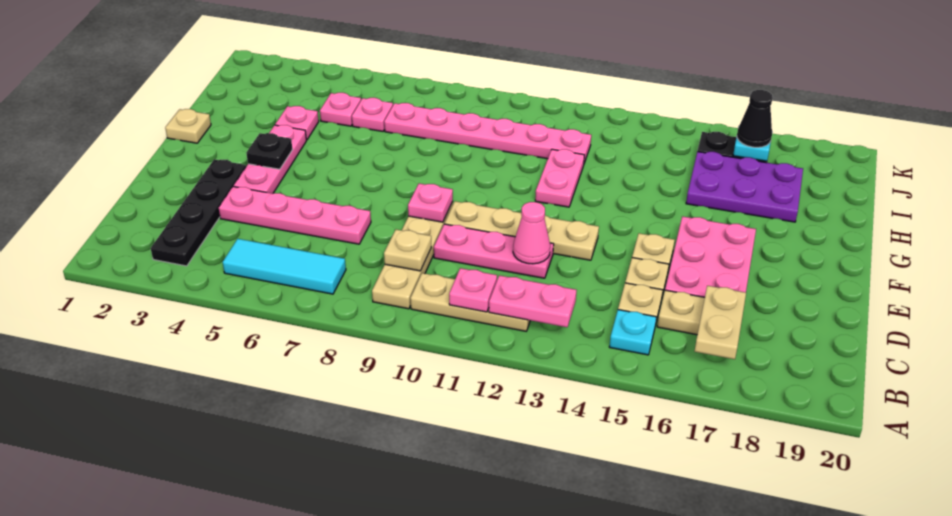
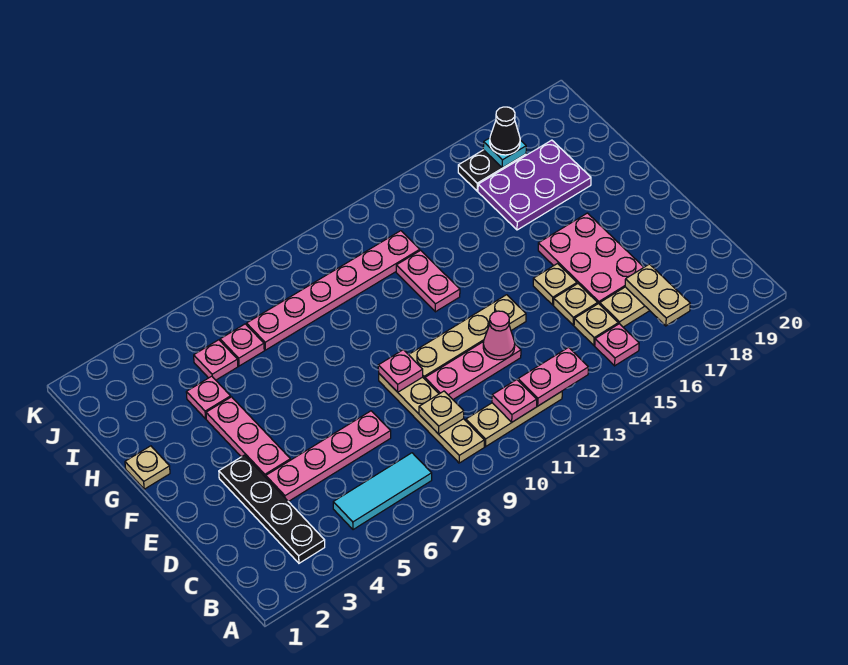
cyan plate B15 level 1 -> pink plate B15 level 1
black plate F4 level 2 -> none

